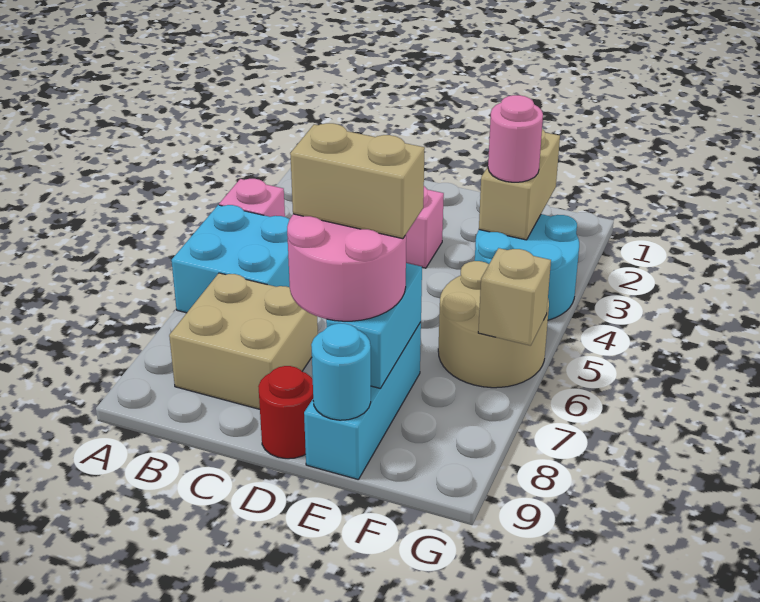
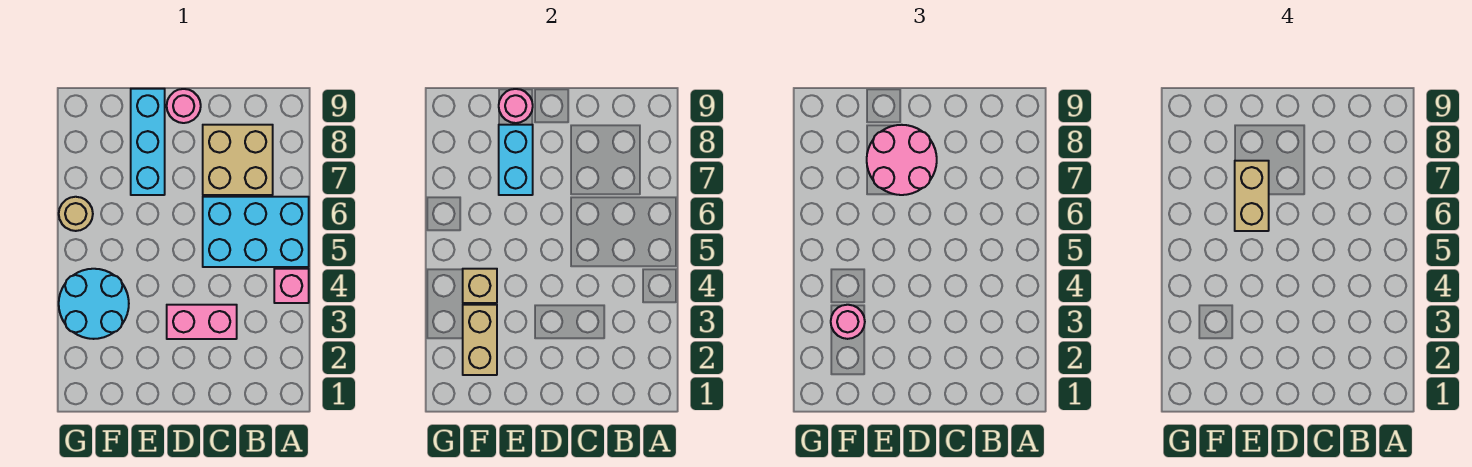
cyan brick A5:B6 level 1 -> cyan brick A5:C6 level 1
tan brick D7:E7 level 4 -> tan brick E6:E7 level 4
red round brick D9 level 1 -> pink round brick D9 level 1
cyan round brick E9 level 2 -> pink round brick E9 level 2
tan round brick F5:G6 level 1 -> tan round brick G6 level 1
tan brick G6 level 2 -> tan brick F4 level 2

